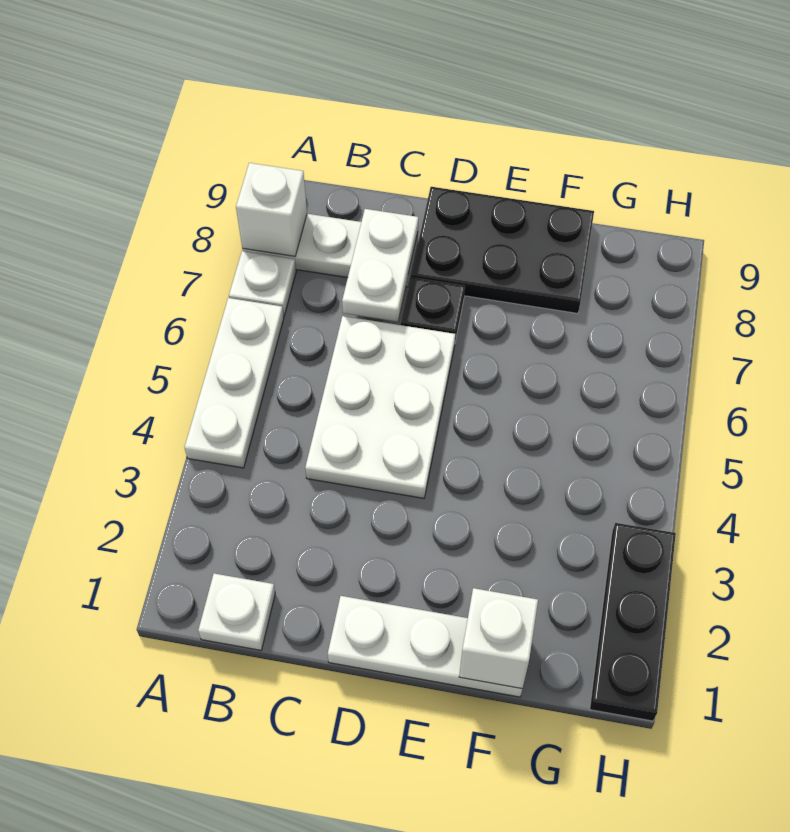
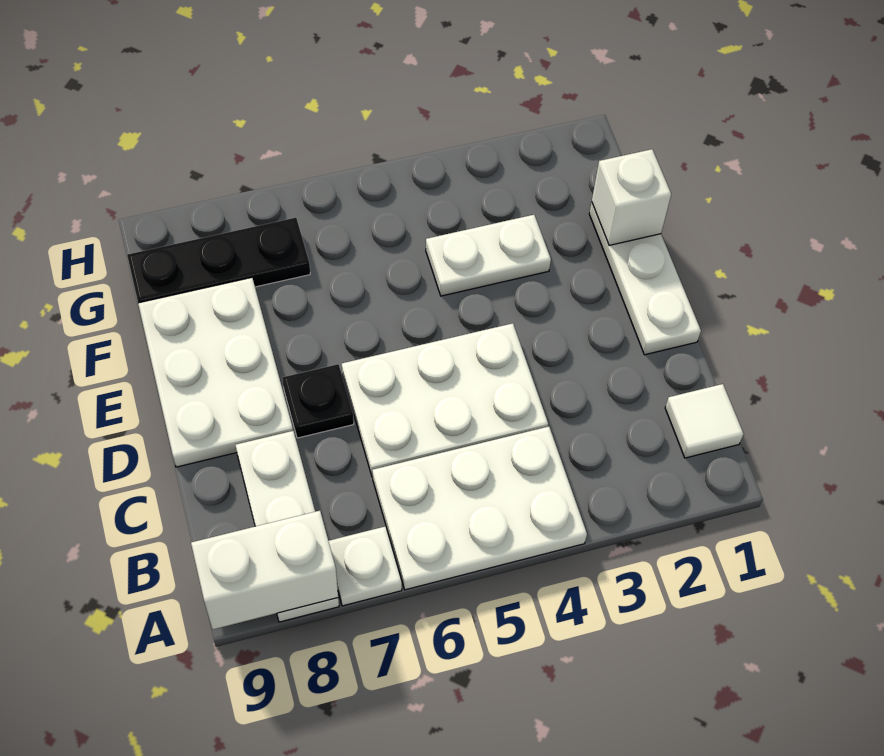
white plate A4:A6 level 1 -> white plate A4:B6 level 1
white brick A8 level 2 -> white brick A8:A9 level 2
white plate B1 level 1 -> white tile B1 level 1
white plate C7:C8 level 2 -> white plate F3:F4 level 1
black plate D8:F9 level 1 -> white plate D8:F9 level 1
black plate H1:H3 level 1 -> black plate G7:G9 level 1

